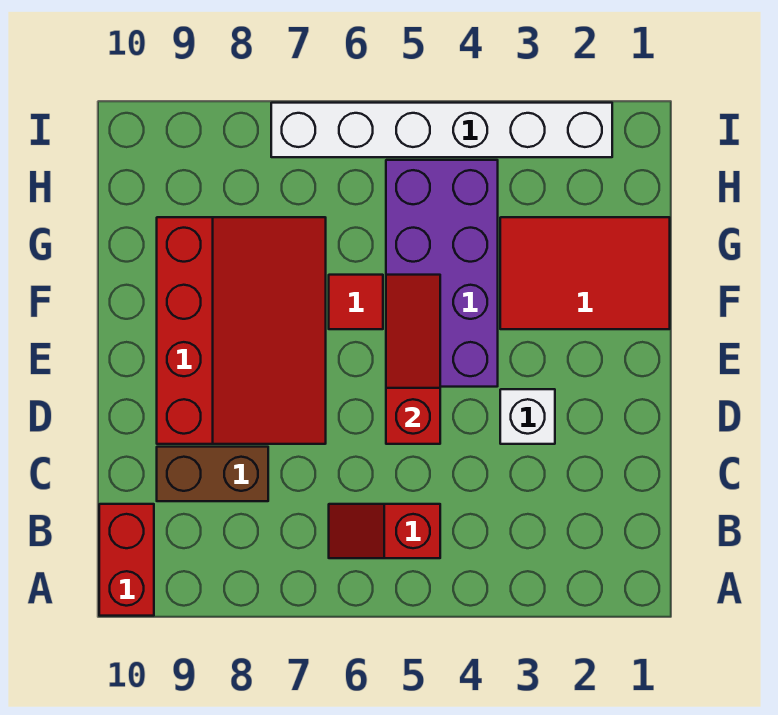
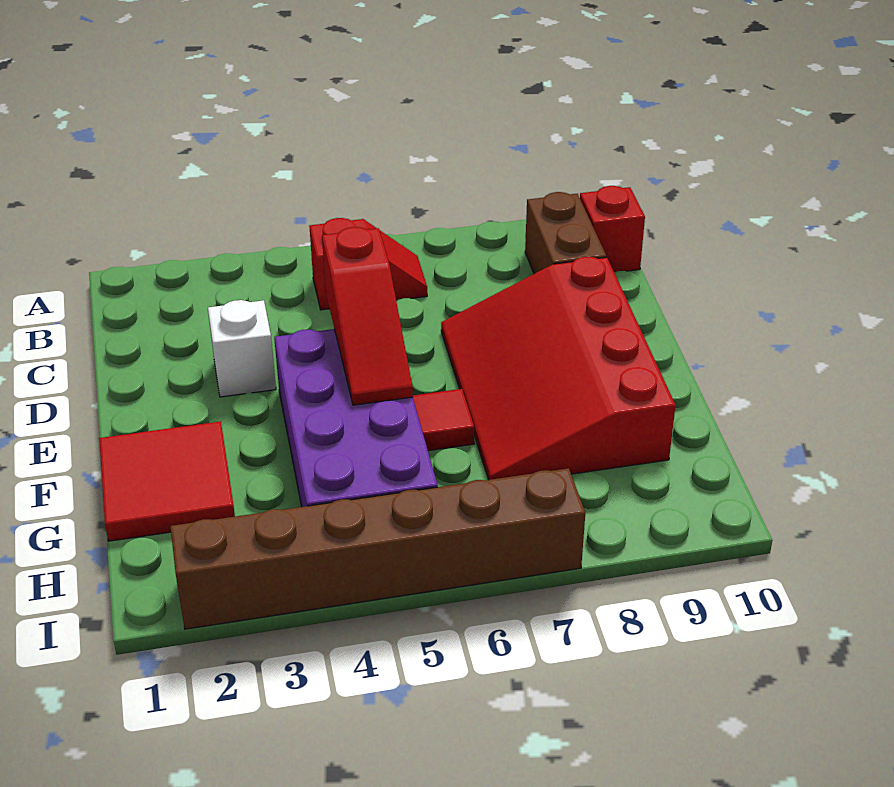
red brick A10:B10 level 1 -> red brick B10 level 1
brown brick C8:C9 level 1 -> brown brick B9:C9 level 1
red tile F1:G3 level 1 -> red tile F1:G2 level 1
white brick I2:I7 level 1 -> brown brick I2:I7 level 1

